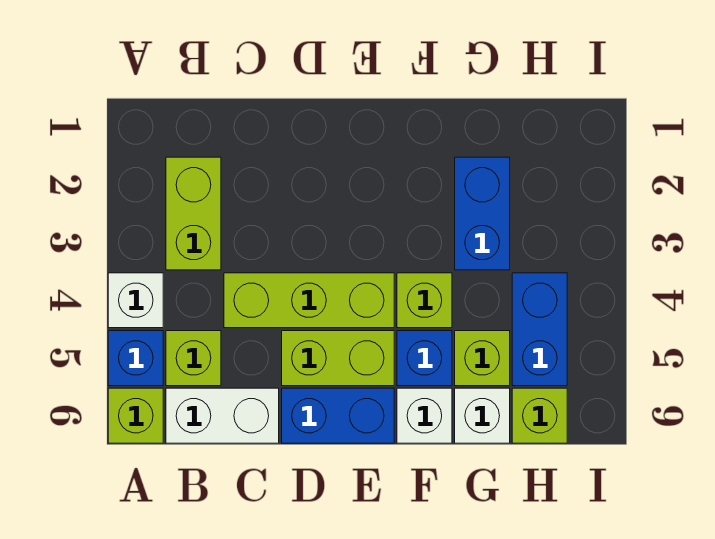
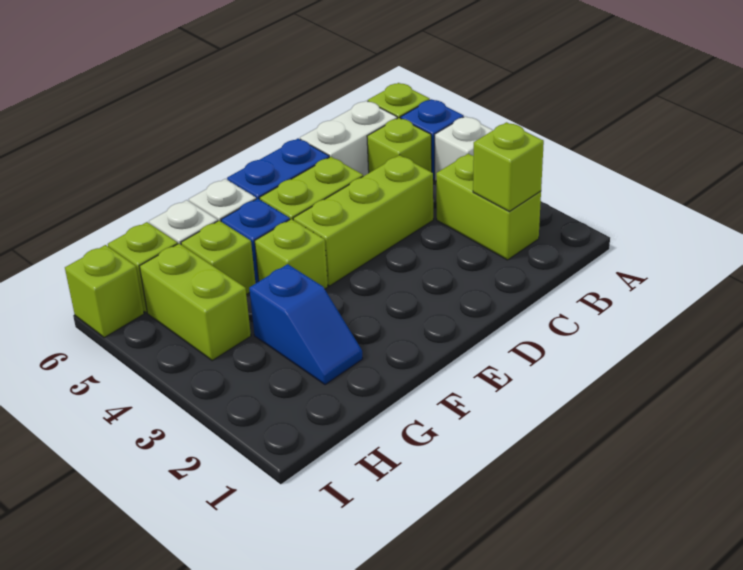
none -> lime brick B2 level 2
blue brick G2:G3 level 1 -> blue slope G2:G3 level 1 top 3
blue brick H4:H5 level 1 -> lime brick H4:H5 level 1
none -> lime brick I6 level 1

